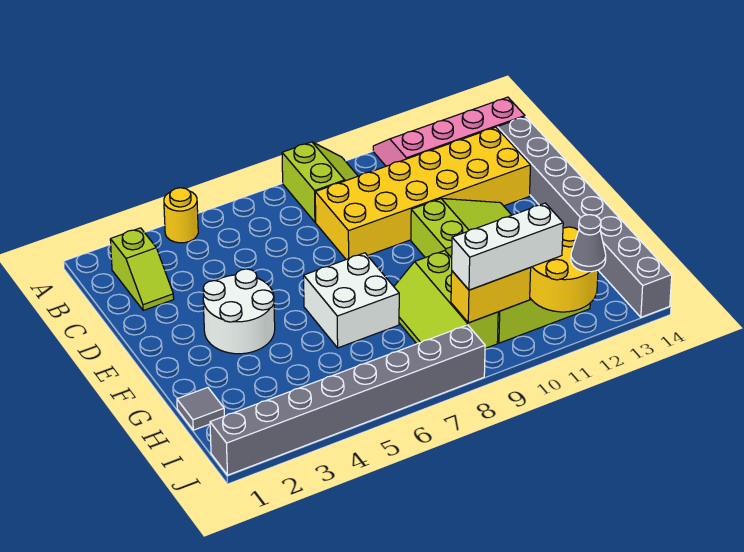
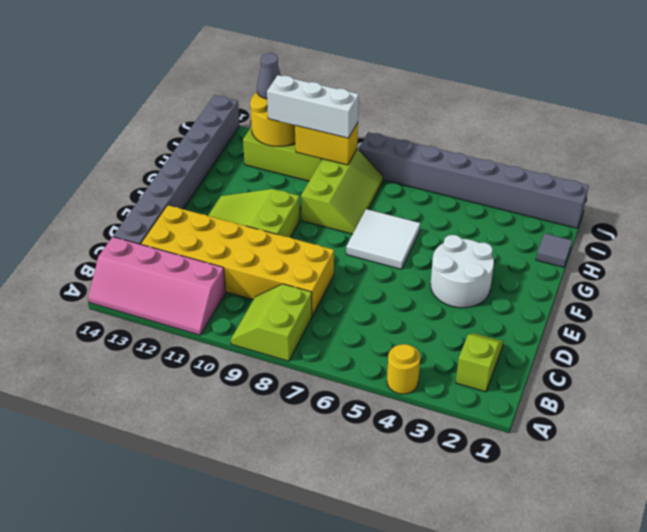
white brick F6:G7 level 1 -> white tile F6:G7 level 1

